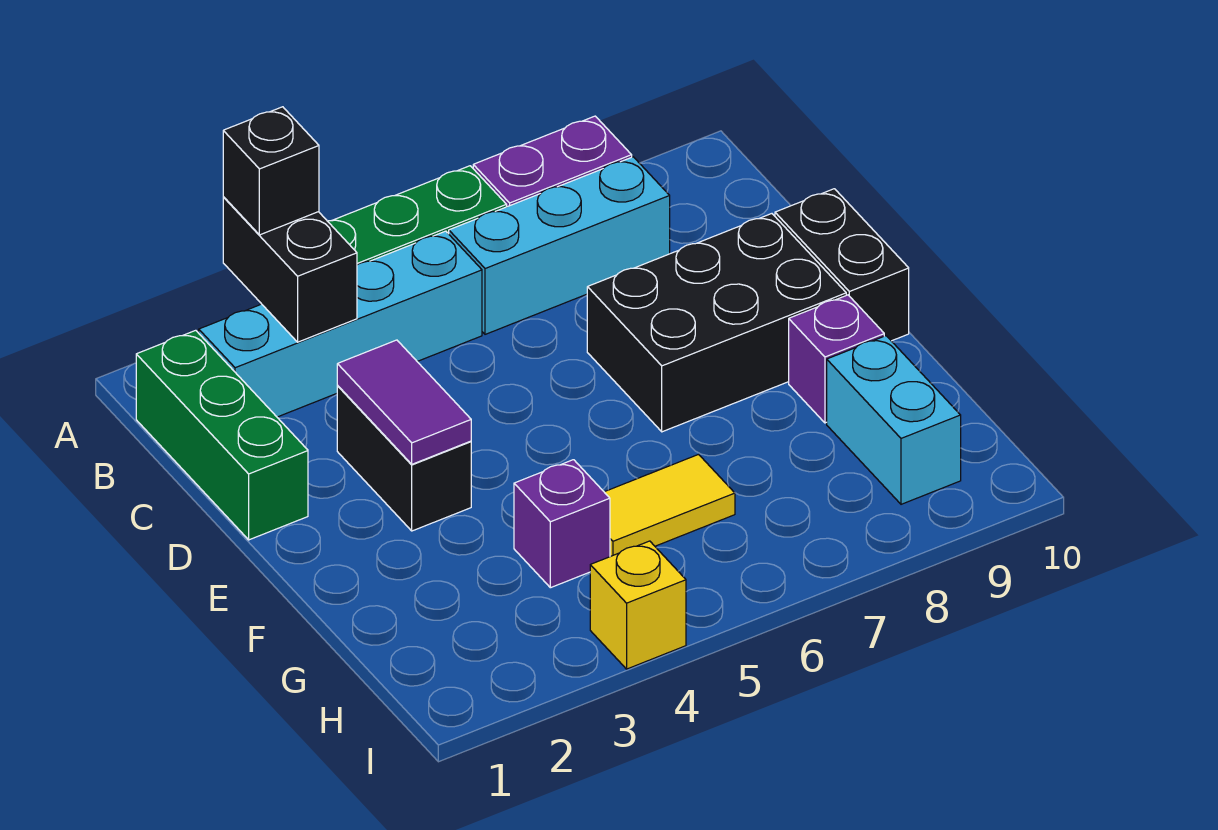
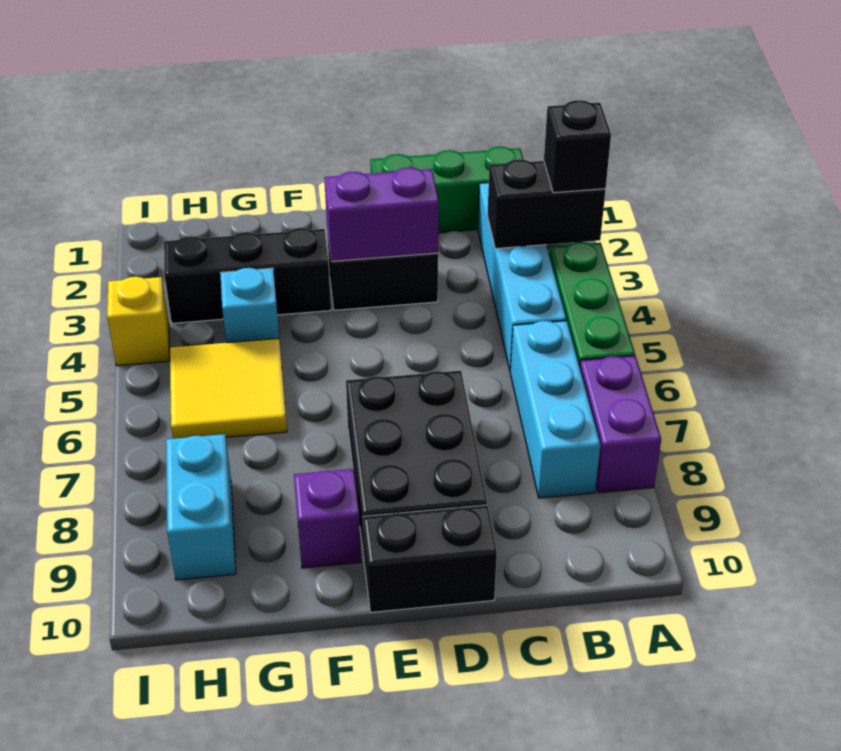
purple tile D3:E3 level 2 -> purple brick D3:E3 level 2
none -> black brick F3:H3 level 1
purple brick G4 level 1 -> cyan brick G4 level 1
yellow tile G5:G6 level 1 -> yellow tile G5:H6 level 1
cyan brick G9:H9 level 1 -> cyan brick H8:H9 level 1

